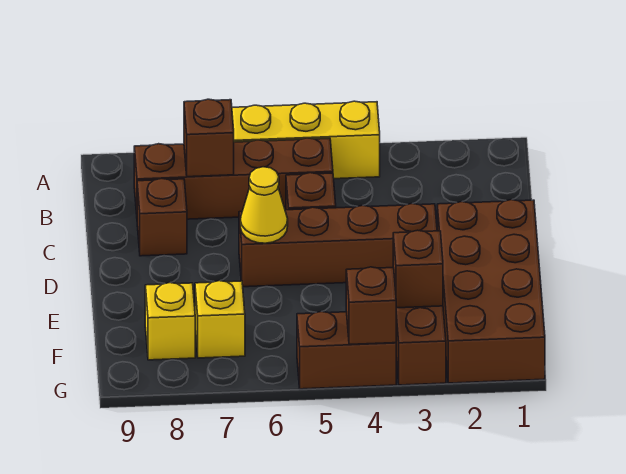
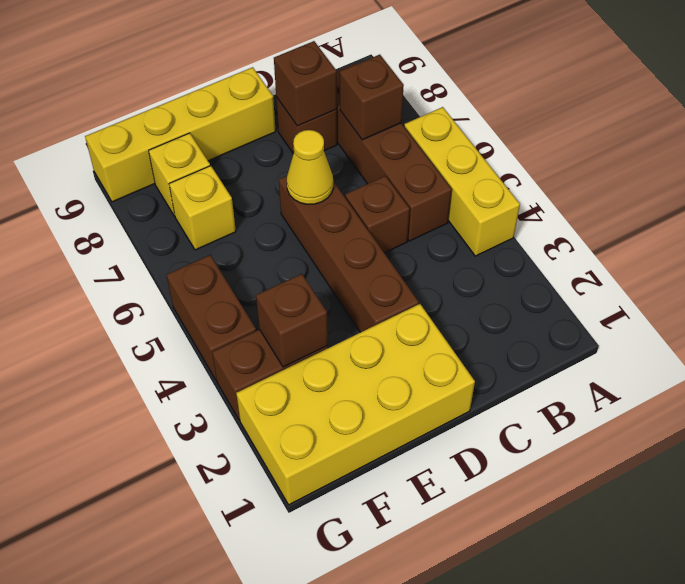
brown brick D1:G2 level 1 -> yellow brick D1:G2 level 1
none -> yellow brick D9:G9 level 1
brown brick G4 level 2 -> brown brick C8 level 2

